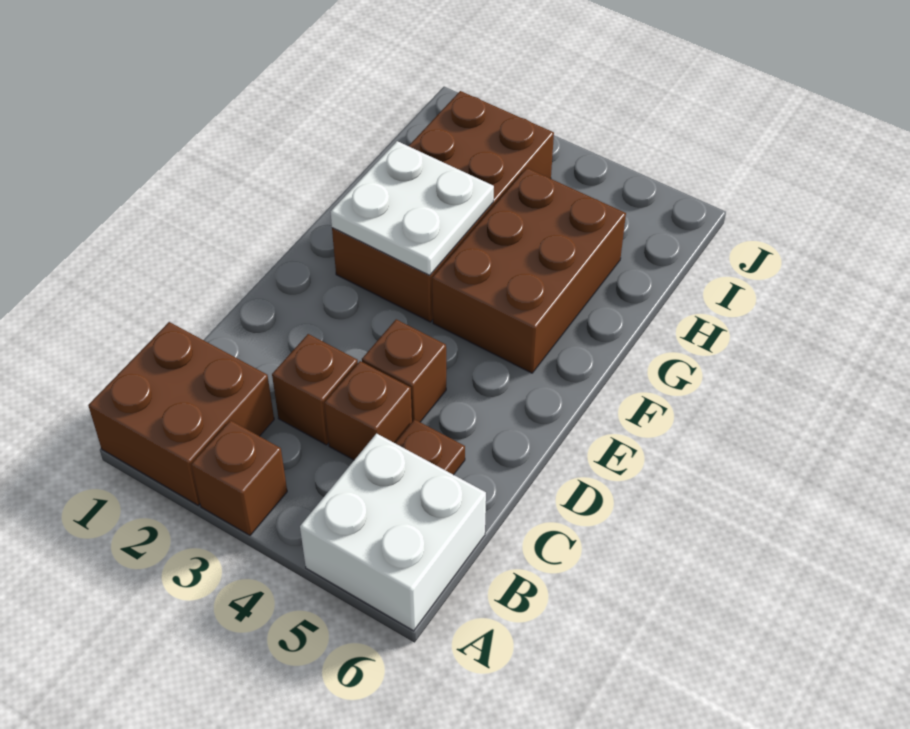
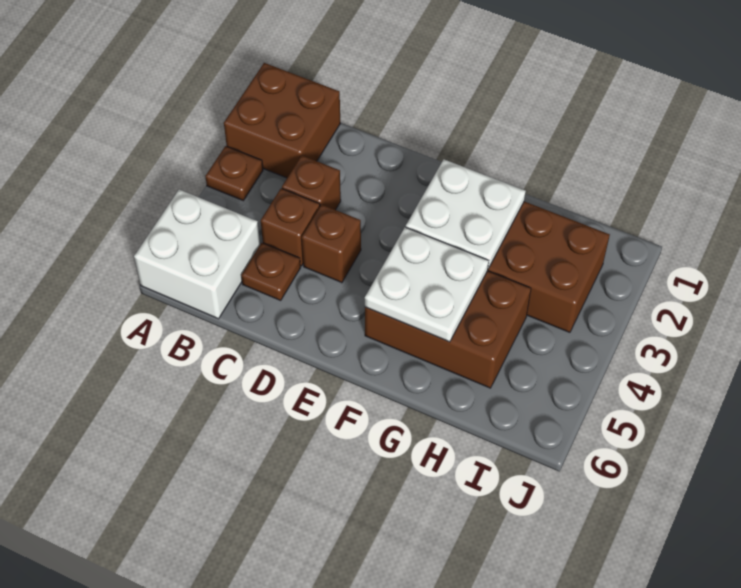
brown brick A3 level 1 -> brown plate A3 level 1
none -> white plate F4:G5 level 2

